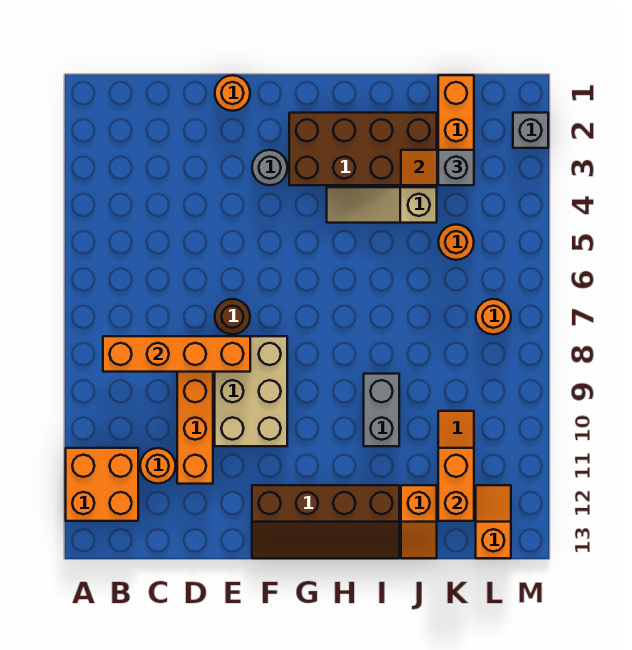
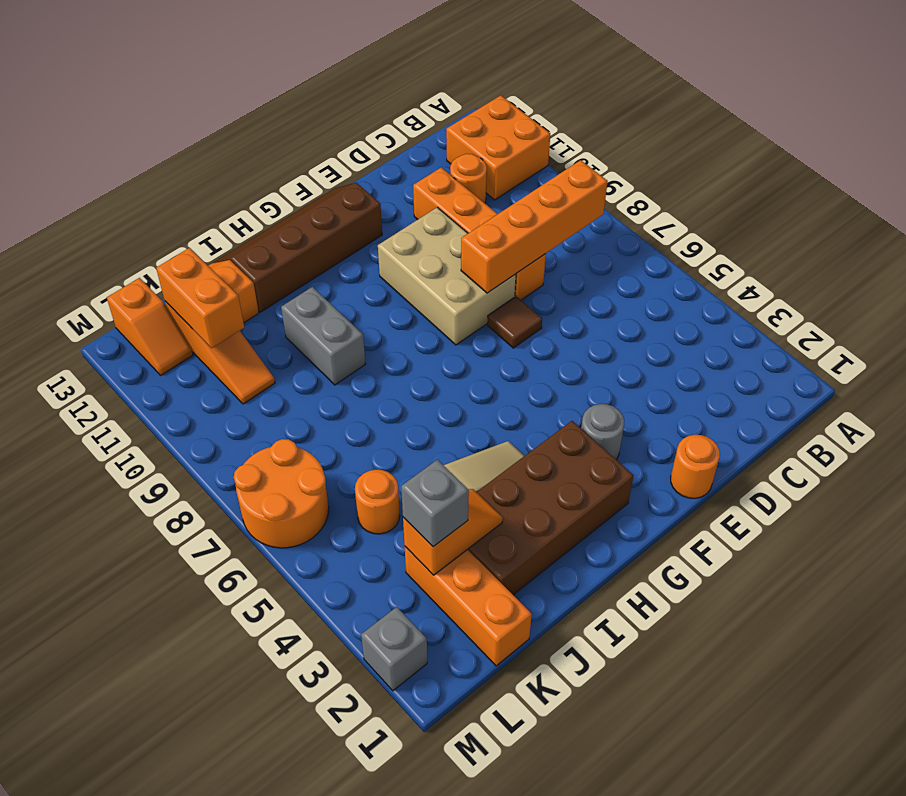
brown round brick E7 level 1 -> brown tile E7 level 1
orange round brick L7 level 1 -> orange round brick L6:M7 level 1

